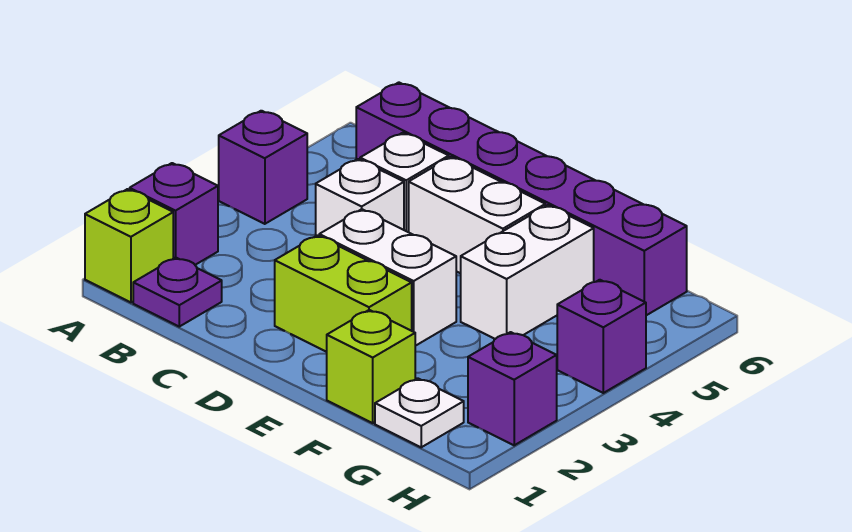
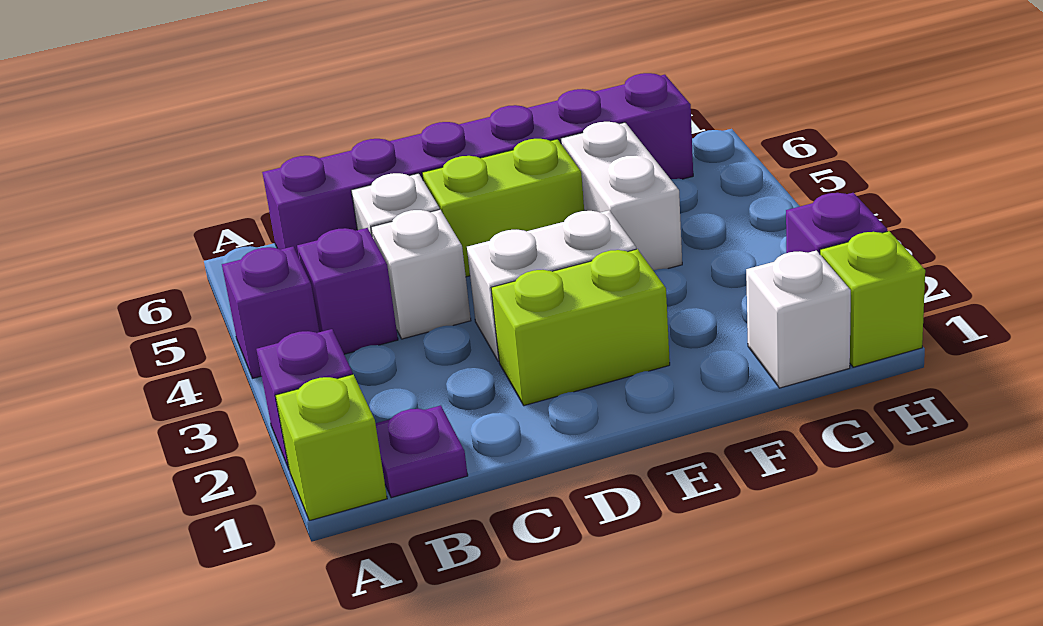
white brick D5:E5 level 1 -> lime brick D5:E5 level 1
lime brick F1 level 1 -> lime brick H1 level 1
white plate G1 level 1 -> white brick G1 level 1
purple brick H4 level 1 -> purple brick B4 level 1

